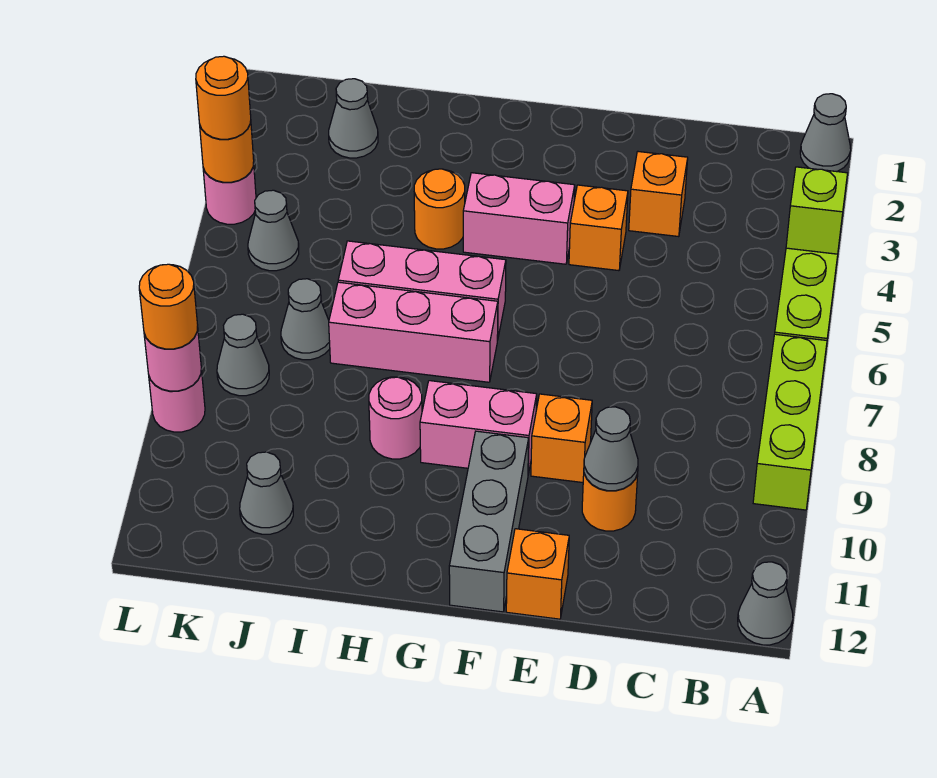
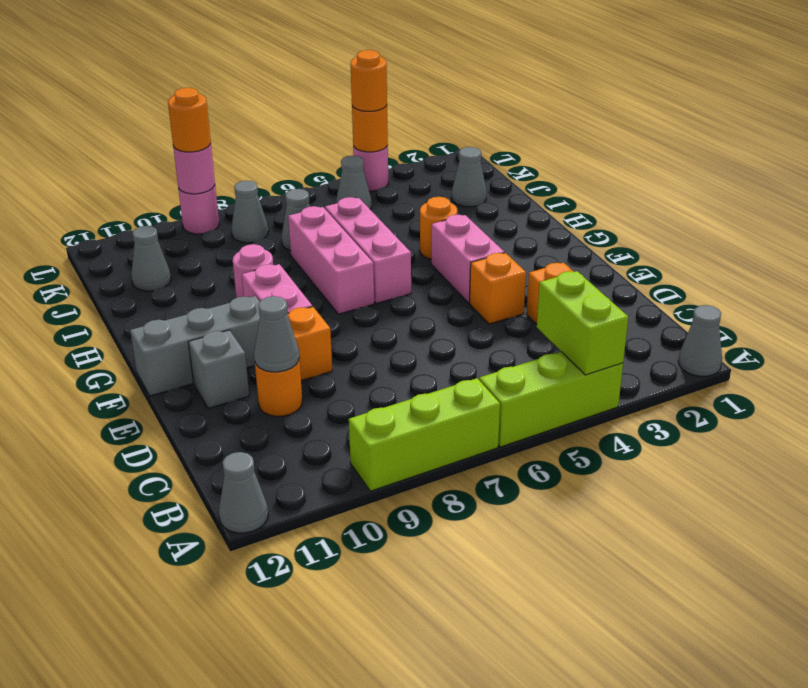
lime brick A4 level 2 -> lime brick A4:B4 level 2
none -> grey brick E11 level 1
orange brick E12 level 1 -> none

